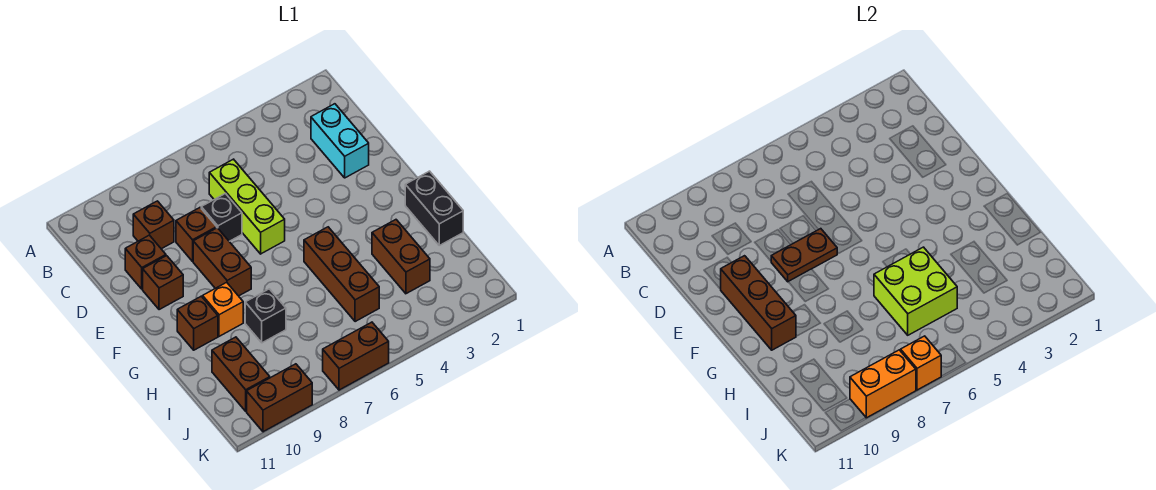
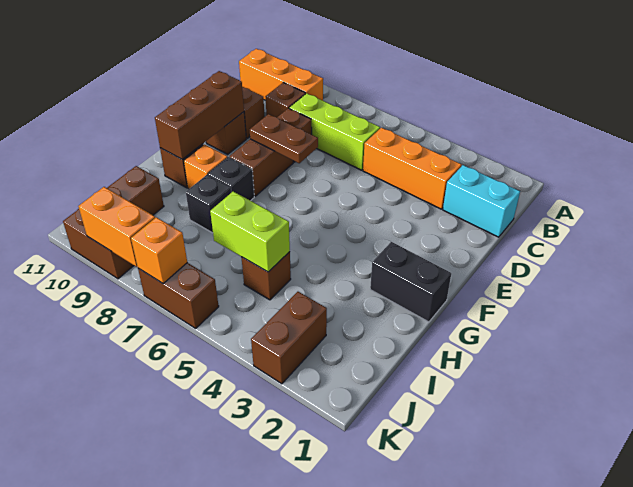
none -> orange brick B9:B11 level 1
cyan brick C2:D2 level 1 -> cyan brick C1:C2 level 1
none -> orange brick C3:C5 level 1
lime brick C6:E6 level 1 -> lime brick C6:C8 level 1
black brick D7 level 1 -> black brick G8 level 1
black brick G1:H1 level 1 -> black brick G1:G2 level 1
brown brick G5:I5 level 1 -> brown brick I5 level 1
brown brick H3:I3 level 1 -> brown brick J3:K3 level 1
lime brick H5:I6 level 2 -> lime brick I5:I6 level 2

